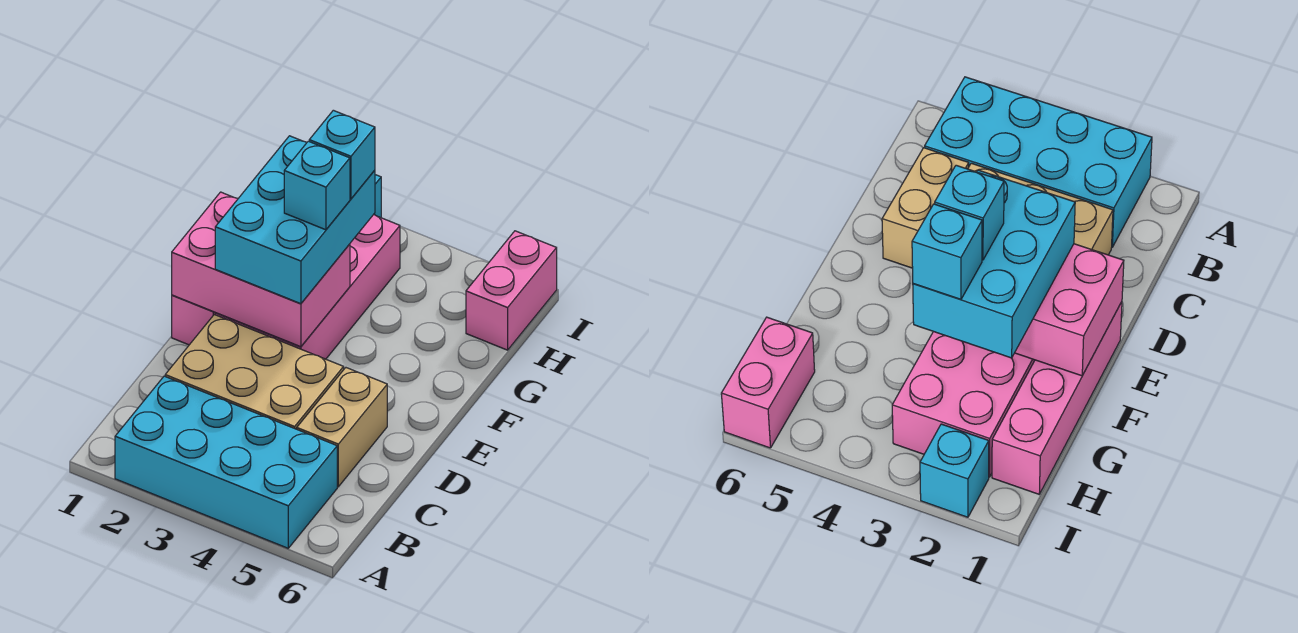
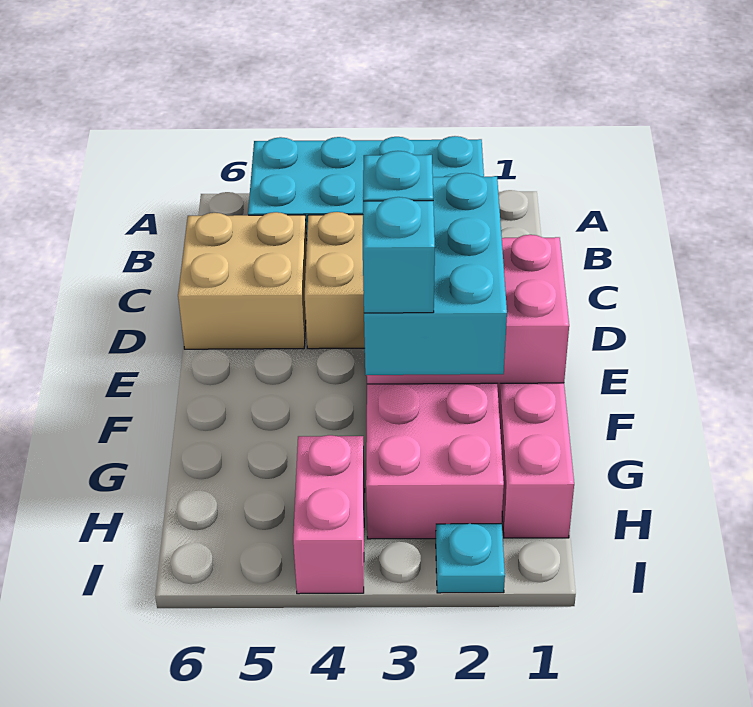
tan brick C5:D5 level 1 -> tan brick C5:D6 level 1
pink brick H6:I6 level 1 -> pink brick H4:I4 level 1
cyan brick I2 level 1 -> cyan plate I2 level 1

